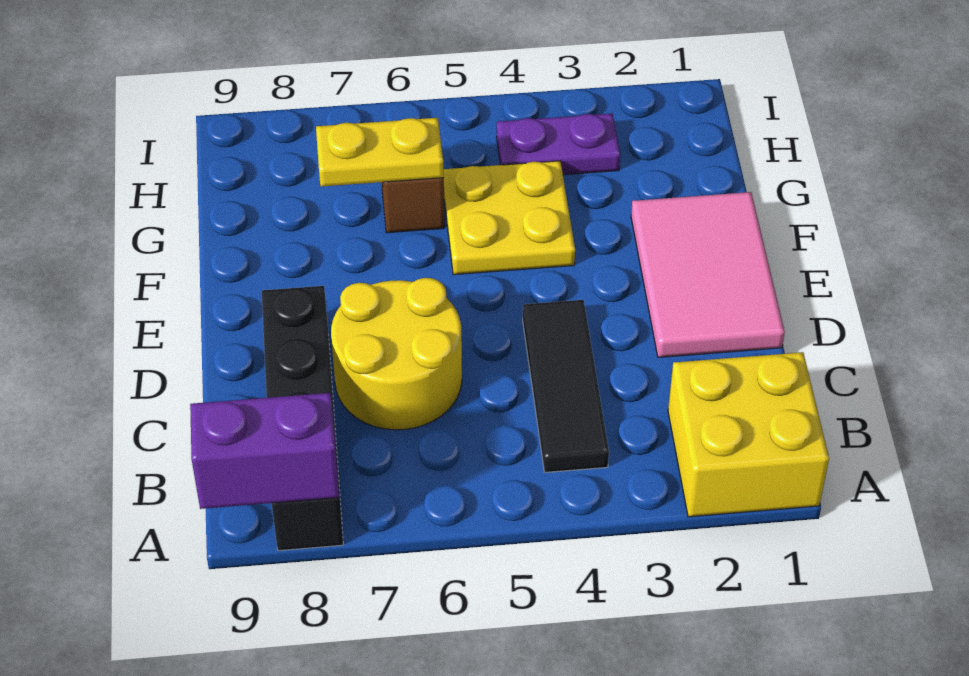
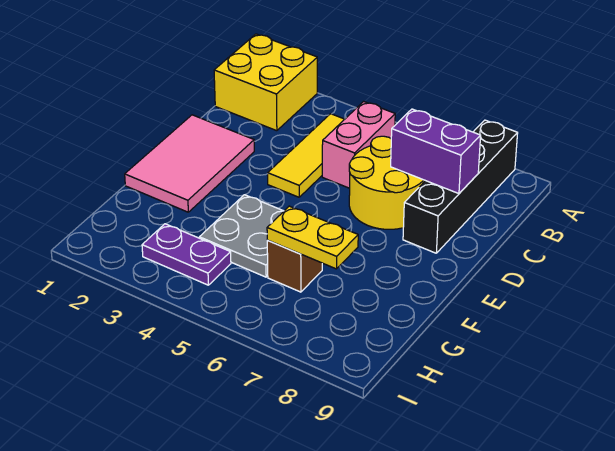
purple brick A8:A9 level 2 -> purple brick C7:C8 level 2
black tile B4:D4 level 1 -> yellow tile B4:D4 level 1
none -> pink brick B5:C5 level 1
yellow plate F4:G5 level 1 -> grey plate F4:G5 level 1

